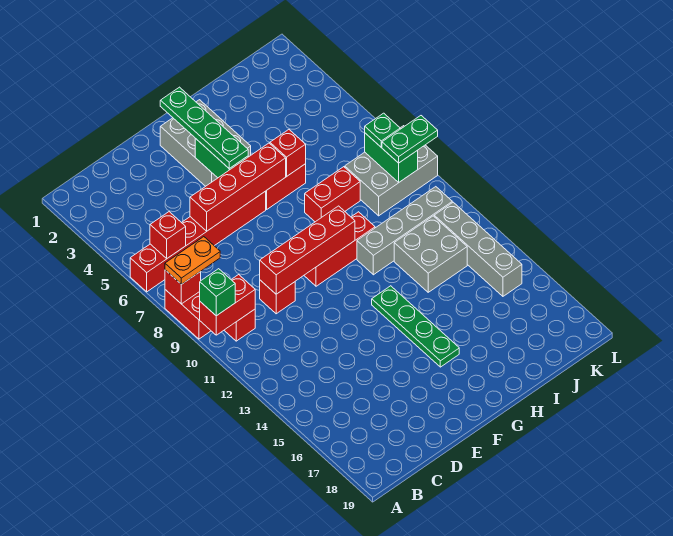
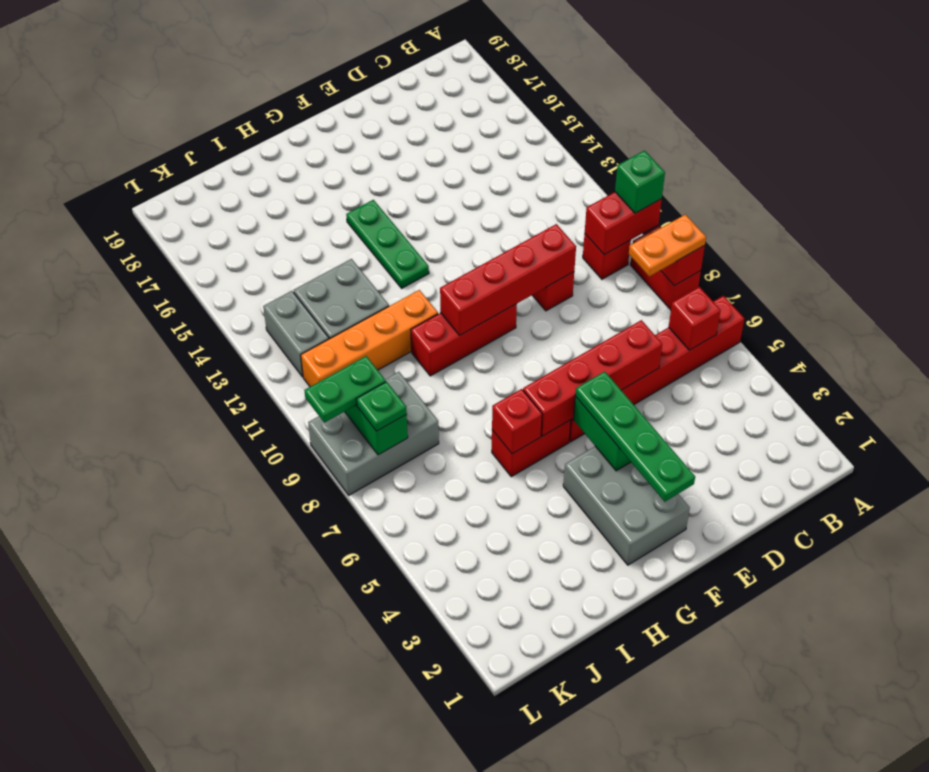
green plate G13:G16 level 1 -> green plate G13:G15 level 1
red brick H8:I8 level 1 -> none
grey brick H11:K11 level 1 -> orange brick H11:K11 level 1
grey brick K12:K15 level 1 -> grey brick K12:K13 level 1

